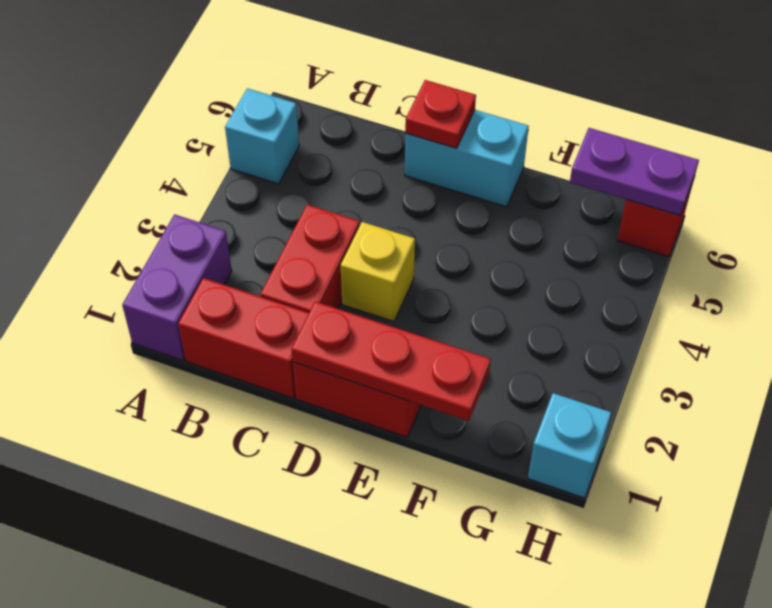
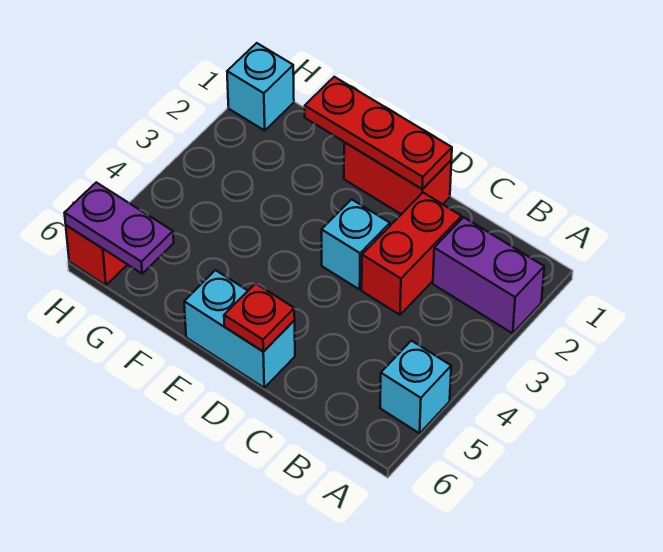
purple brick A1:A2 level 1 -> purple brick A2:B2 level 1
red brick B1:C1 level 1 -> none
yellow brick D3 level 1 -> cyan brick D3 level 1

